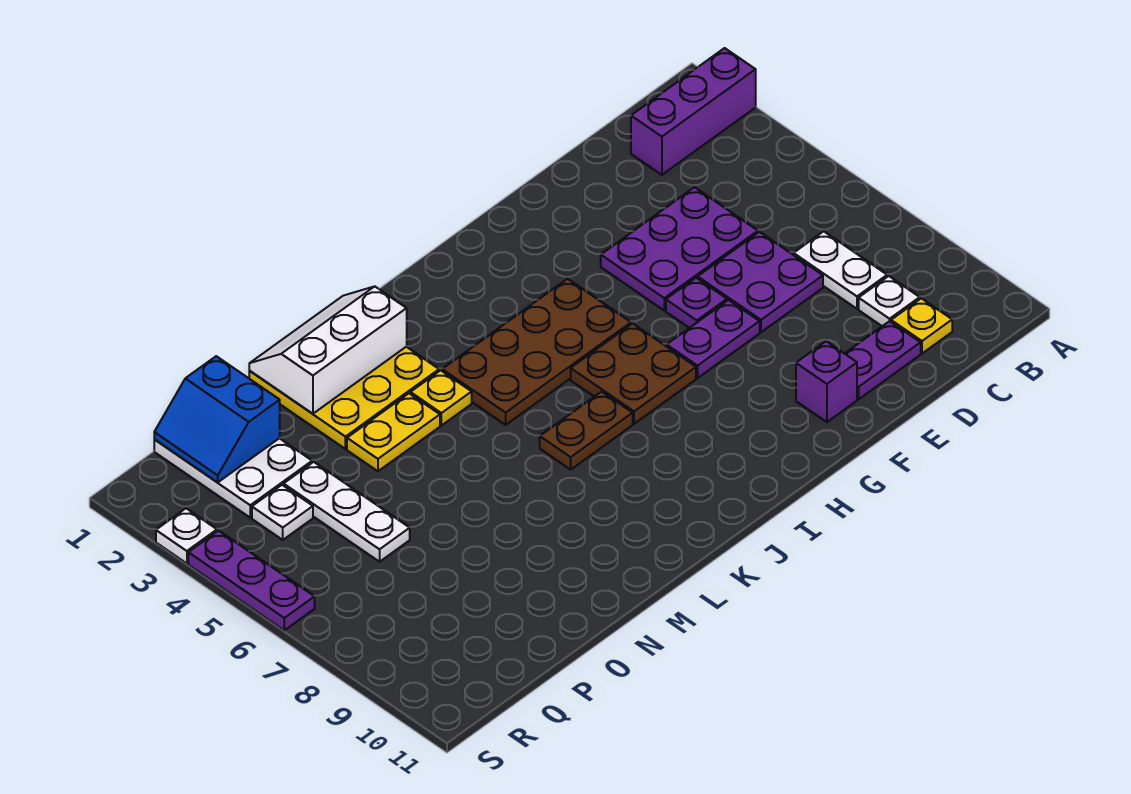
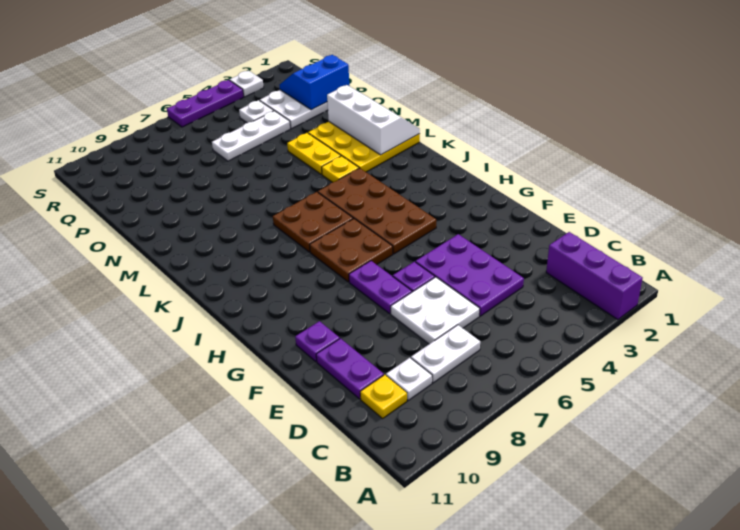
purple plate D6:E7 level 1 -> white plate D6:E7 level 1
purple brick F10 level 1 -> purple plate F10 level 1
brown plate J7:K7 level 1 -> brown plate J6:K7 level 1

